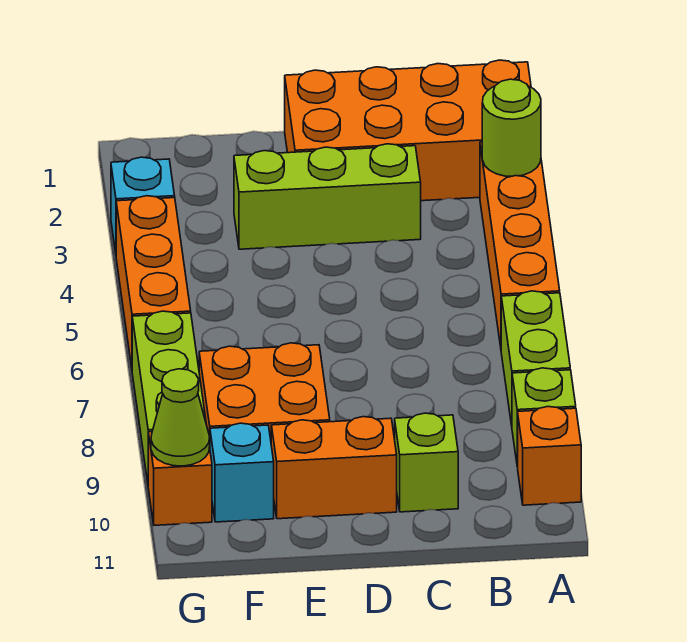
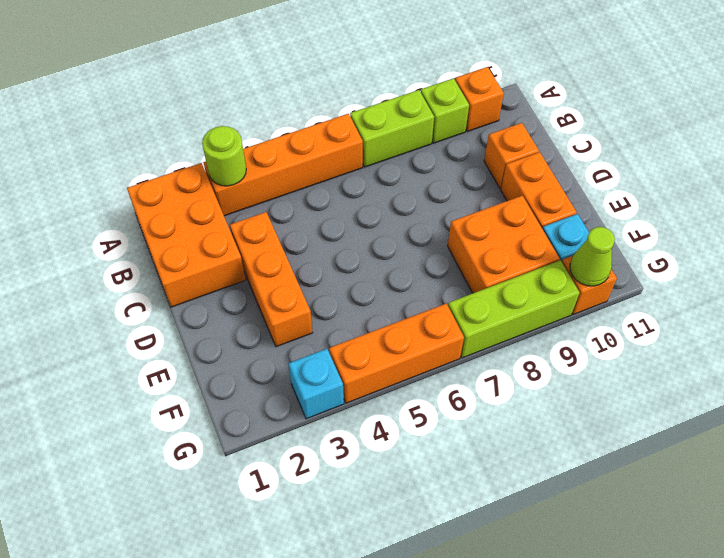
orange brick A1:D2 level 1 -> orange brick A1:C2 level 1
lime brick C3:E3 level 1 -> orange brick C3:E3 level 1
lime brick C10 level 1 -> orange brick C10 level 1

